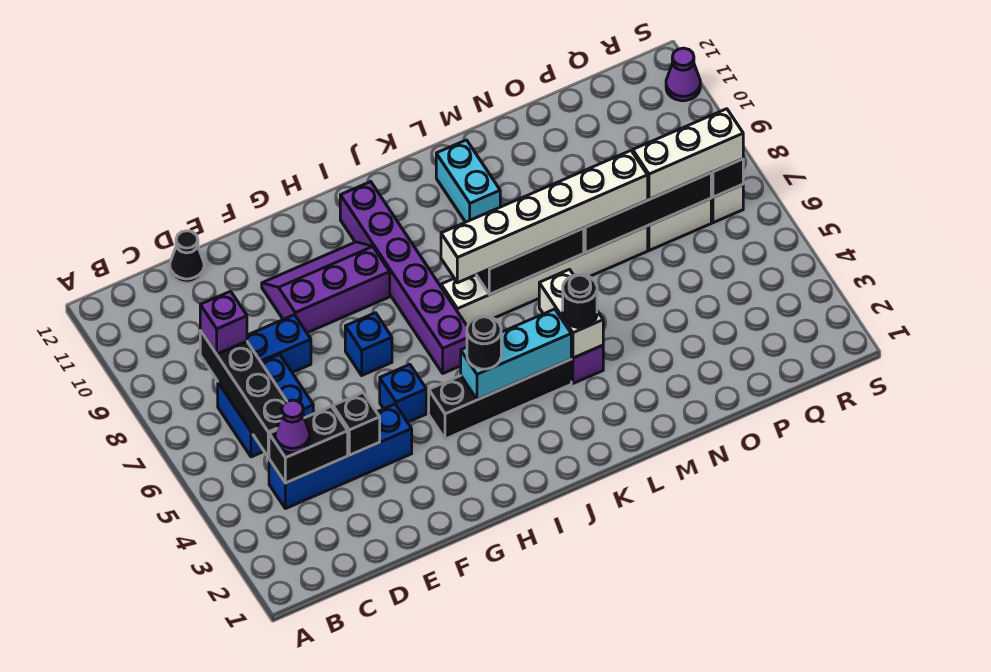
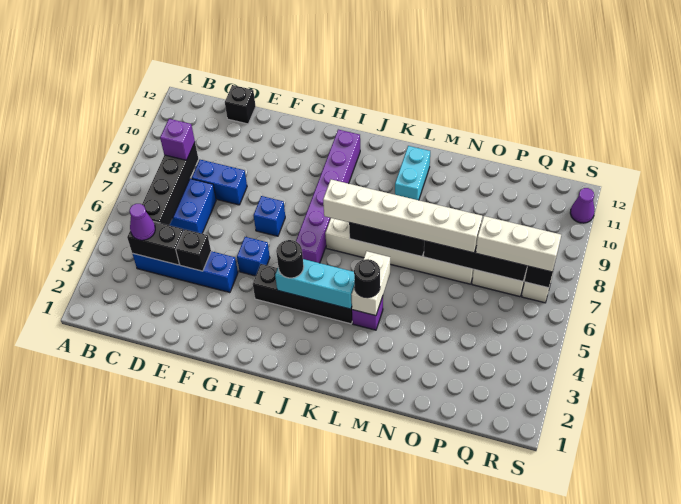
black cone D12 level 1 -> black brick D12 level 1
purple slope F9:H10 level 1 top 9 -> none

